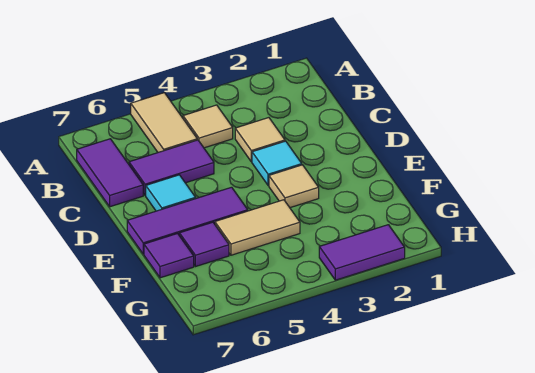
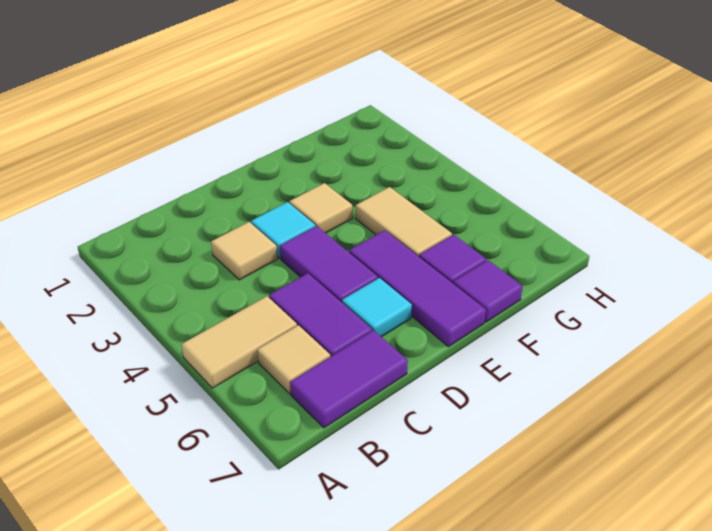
tan tile B4 level 1 -> tan tile B6 level 1
purple tile H2:H3 level 1 -> purple tile D4:D5 level 1

